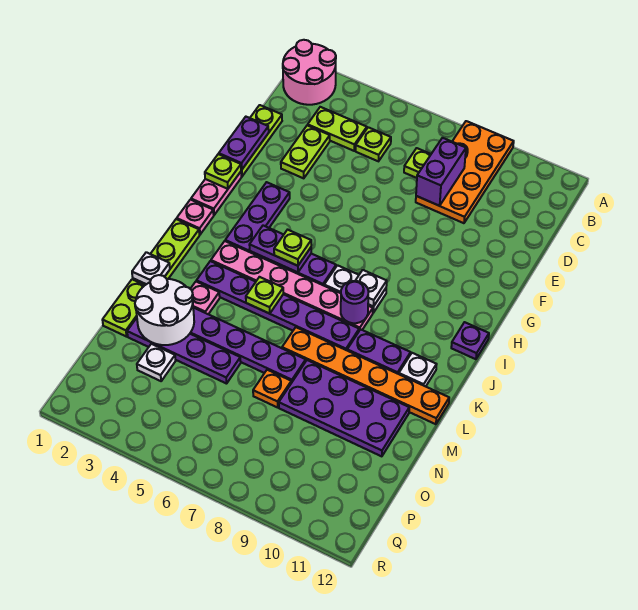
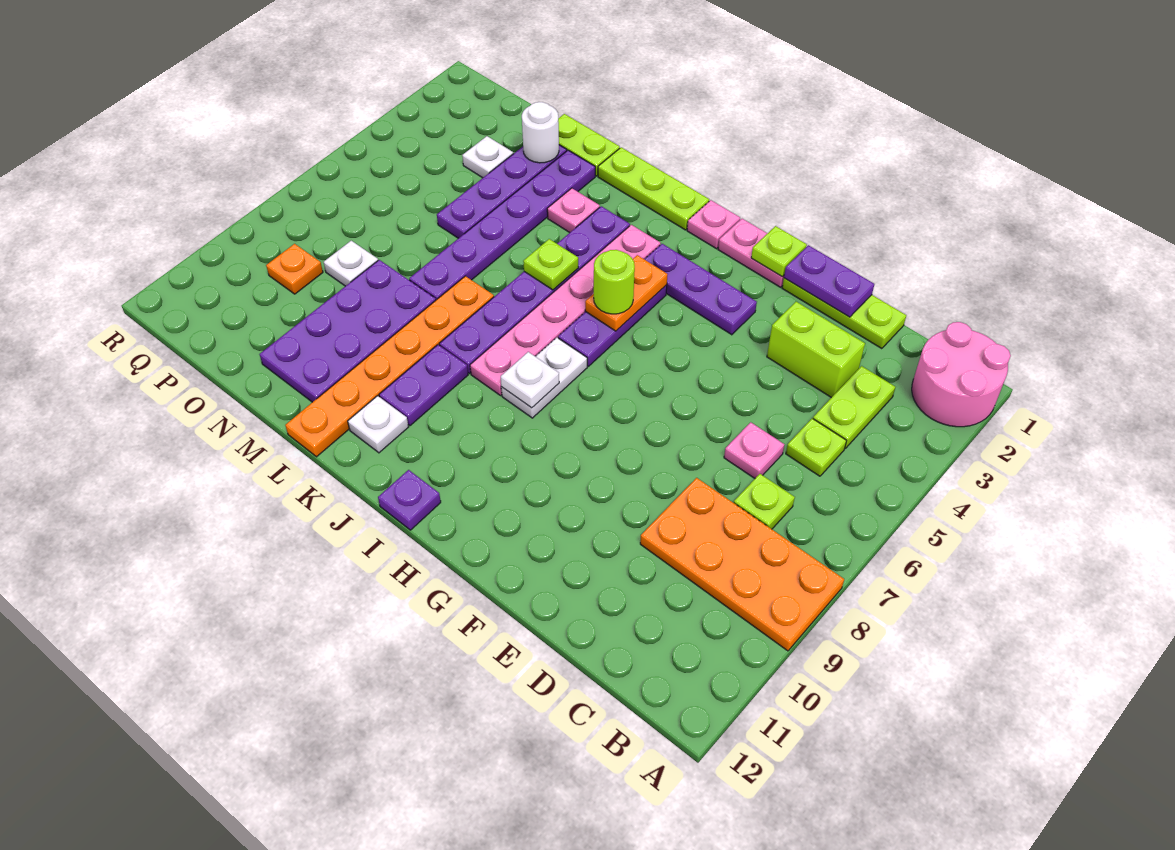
purple brick C8:D8 level 2 -> none
lime plate D3:E3 level 1 -> lime brick D3:E3 level 1
none -> pink plate D6 level 1
purple plate I4:I5 level 2 -> orange plate I4:I5 level 2
lime plate I5 level 3 -> lime round brick I5 level 3
purple round brick J8 level 2 -> none
white plate L1 level 2 -> white plate O8 level 1
white round brick M2:N3 level 2 -> white round brick N2 level 2
orange plate N7 level 1 -> orange plate P9 level 1

